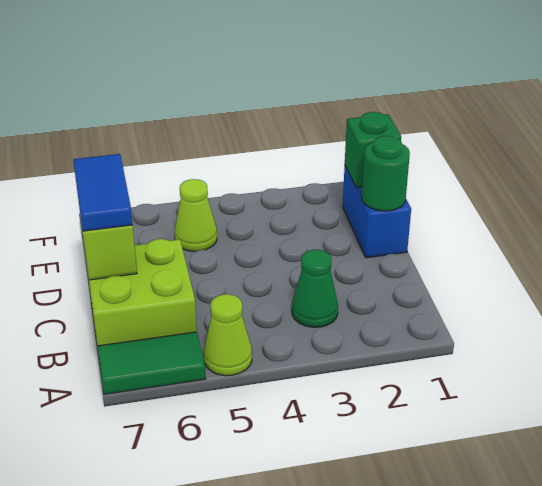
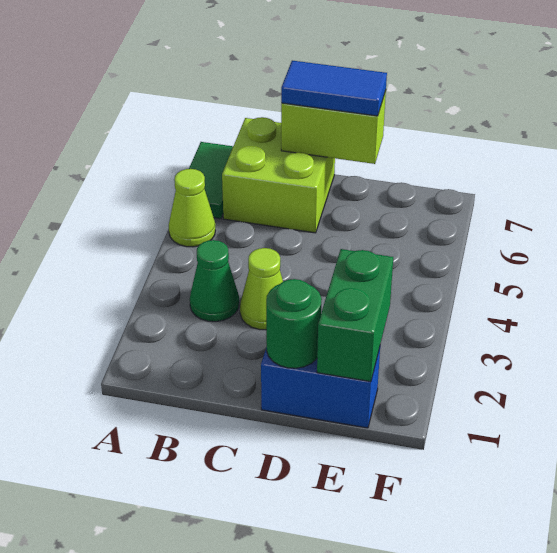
green brick E1 level 2 -> green brick E1:E2 level 2
lime cone E5 level 1 -> lime cone C3 level 1

